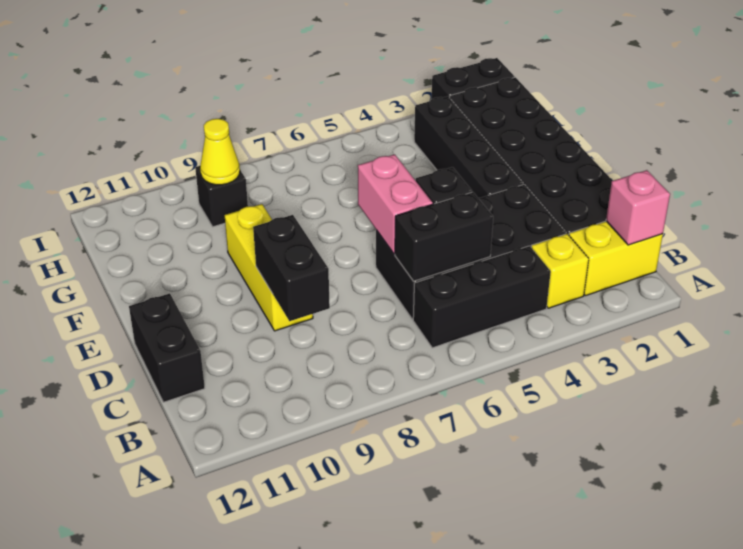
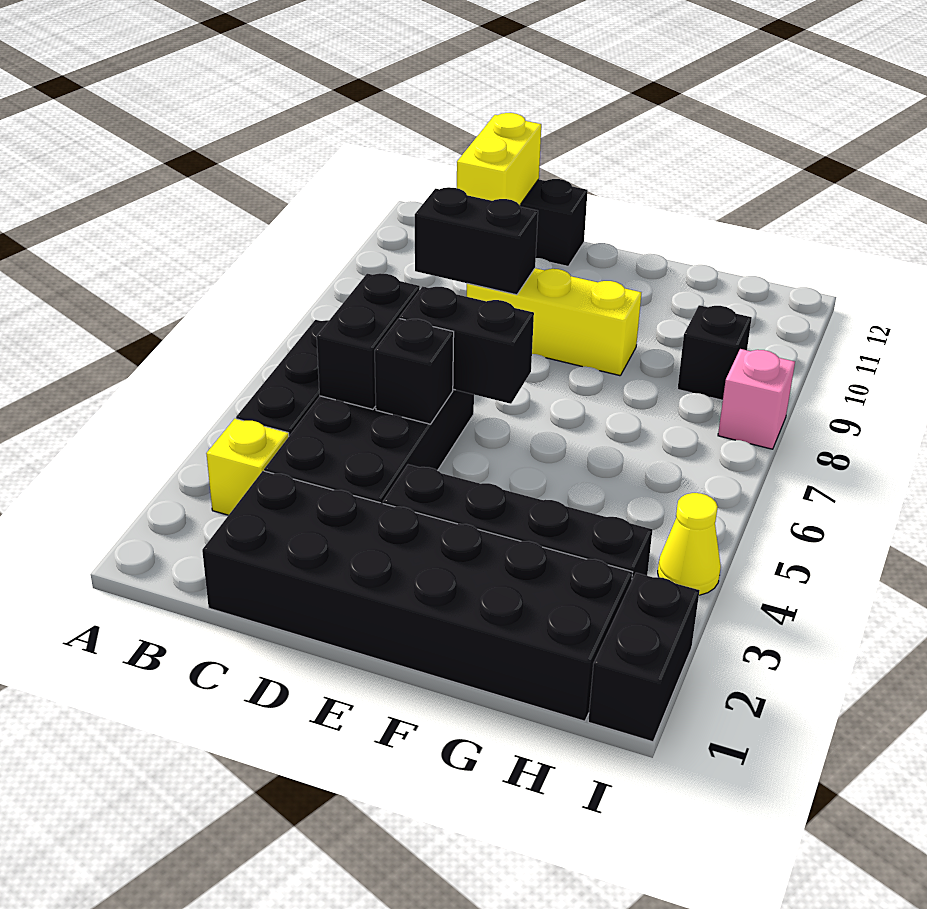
yellow brick B1:B2 level 1 -> yellow brick C11:C12 level 2
pink brick B1 level 2 -> pink brick I8 level 1
pink brick D6:E6 level 2 -> black brick D6:E6 level 2
yellow cone H9 level 2 -> yellow cone I4 level 1

